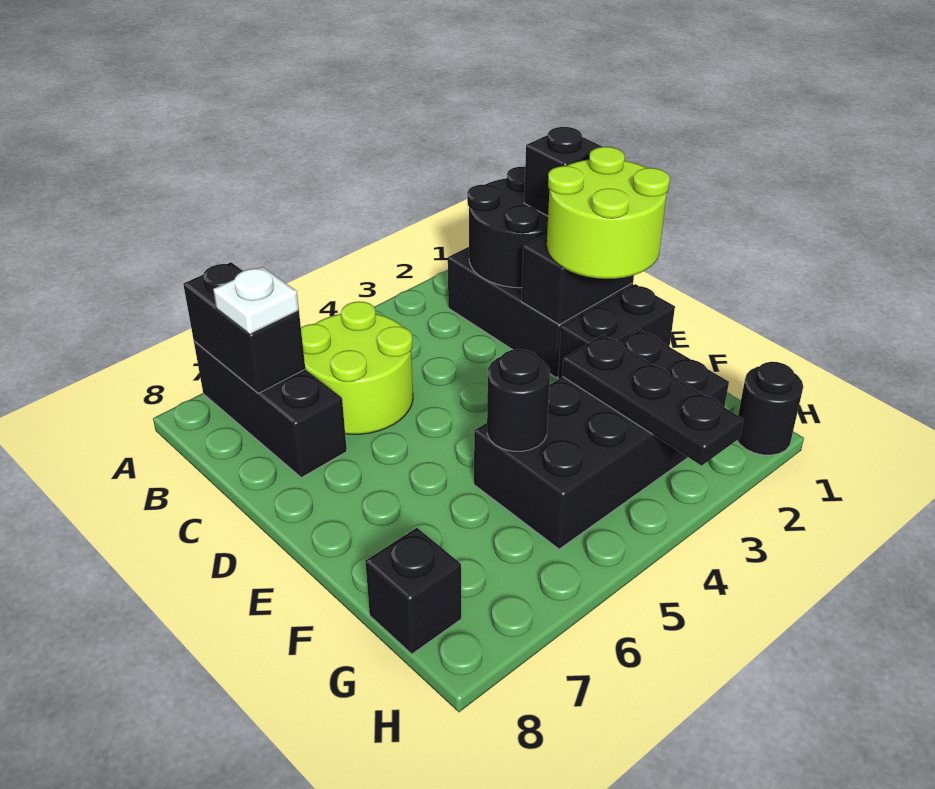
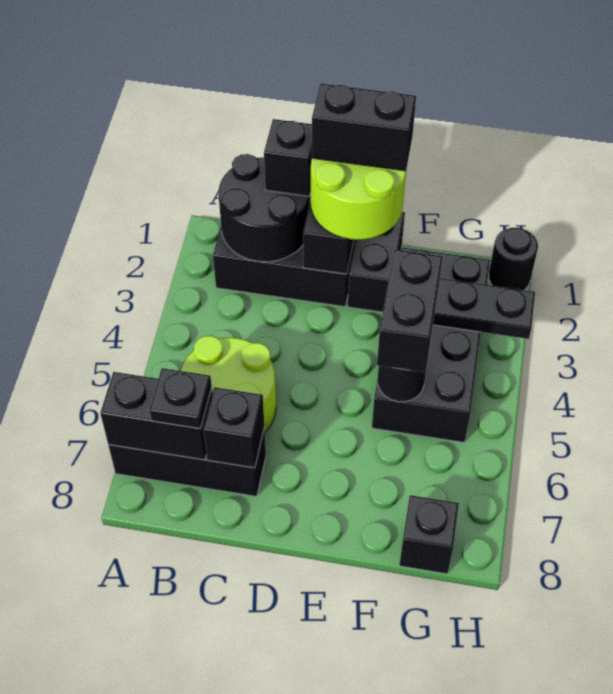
white plate B7 level 3 -> black plate B7 level 3
none -> black brick C7 level 2
none -> black brick D1:E1 level 4
none -> black brick F4:F5 level 3

